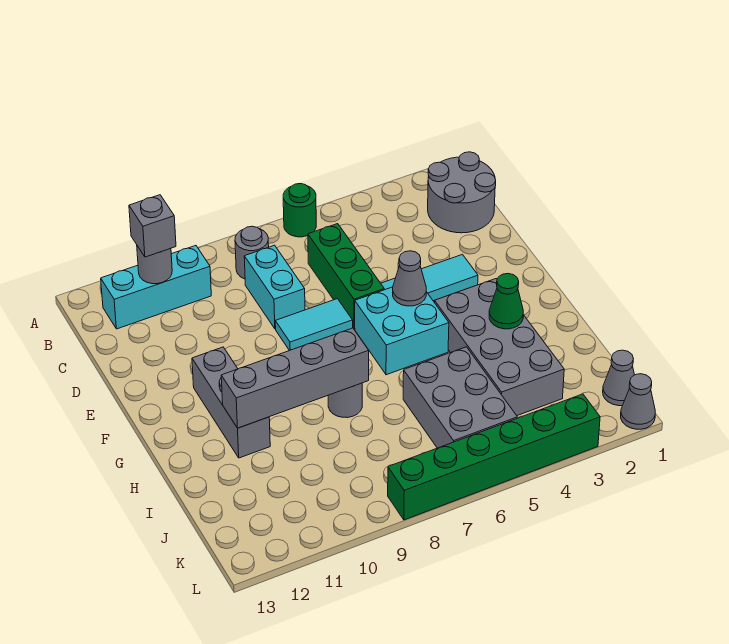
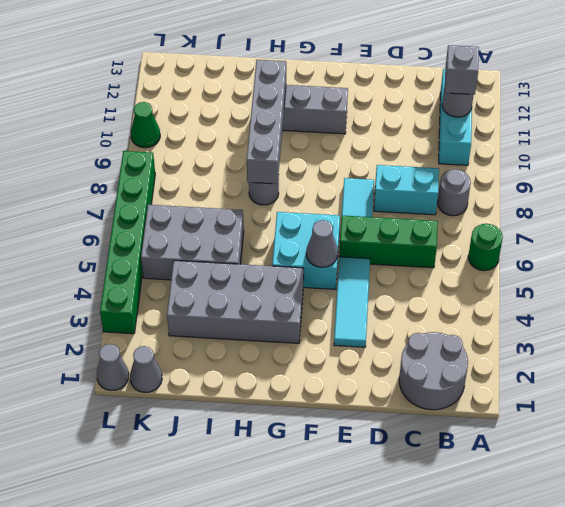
green cone H3 level 2 -> green cone L10 level 1

